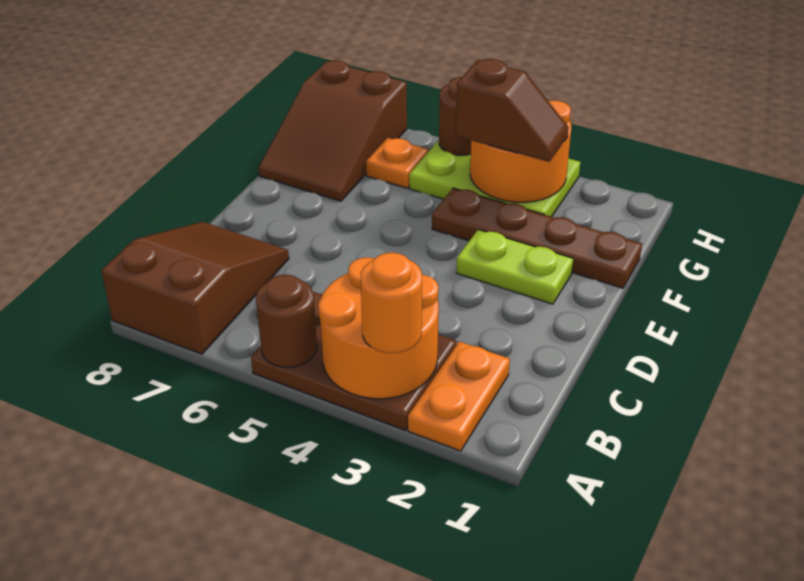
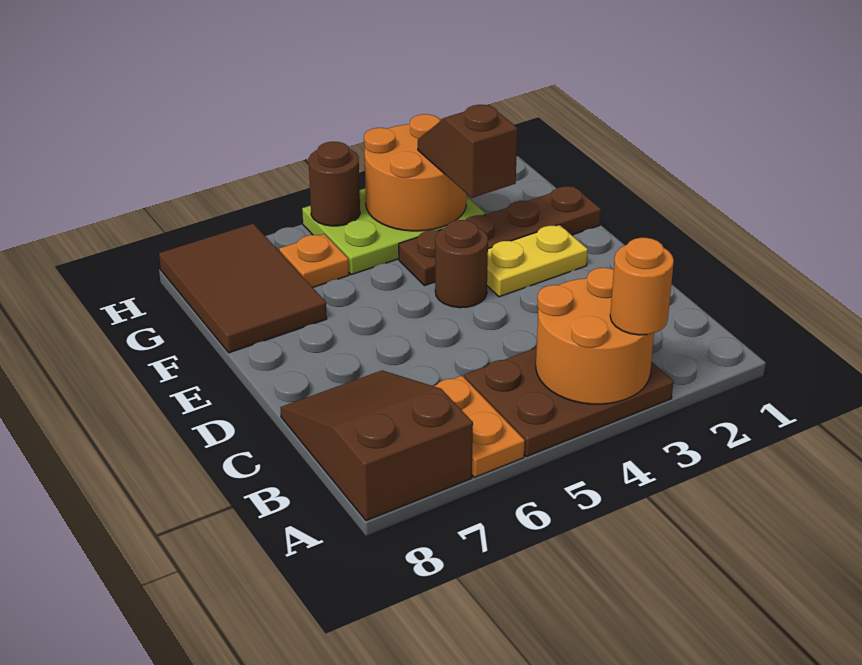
orange plate A2:B2 level 1 -> orange plate A6:B6 level 1
brown round brick A5 level 2 -> brown round brick E4 level 1
lime plate E2:E3 level 1 -> yellow plate E2:E3 level 1
brown slope F7:H8 level 1 top H -> brown tile F7:H8 level 1
brown slope G3:G4 level 3 top 4 -> brown slope F3:G3 level 3 top F

